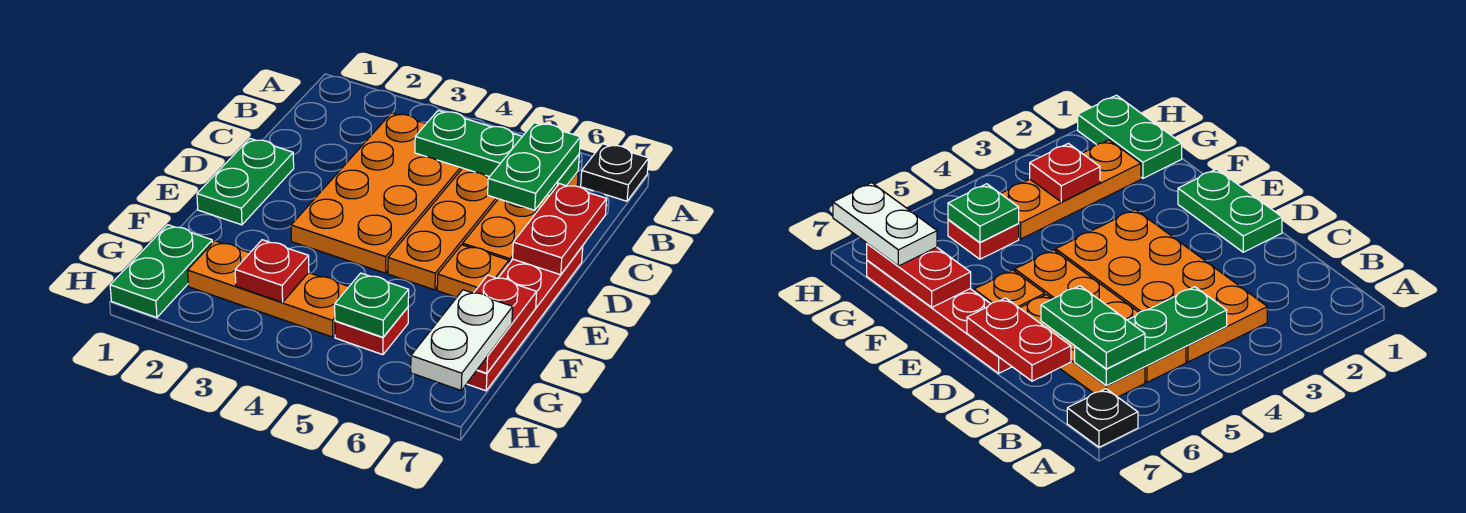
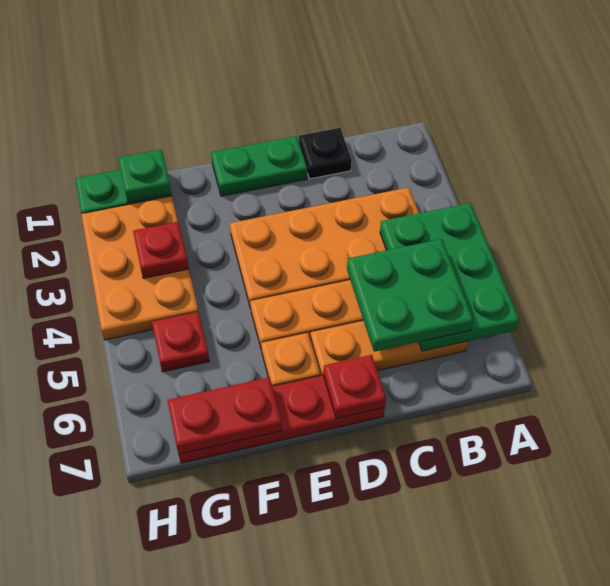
black plate A7 level 1 -> black plate C1 level 1
green plate B4:B6 level 2 -> green plate A4:B6 level 2
green plate B6:C6 level 3 -> green plate B5:C6 level 3
red plate C7:D7 level 2 -> red plate D7 level 2
orange plate G2:G4 level 1 -> orange plate G2:H4 level 1
green plate G5 level 2 -> green plate G1 level 2
white plate G7:H7 level 3 -> none

